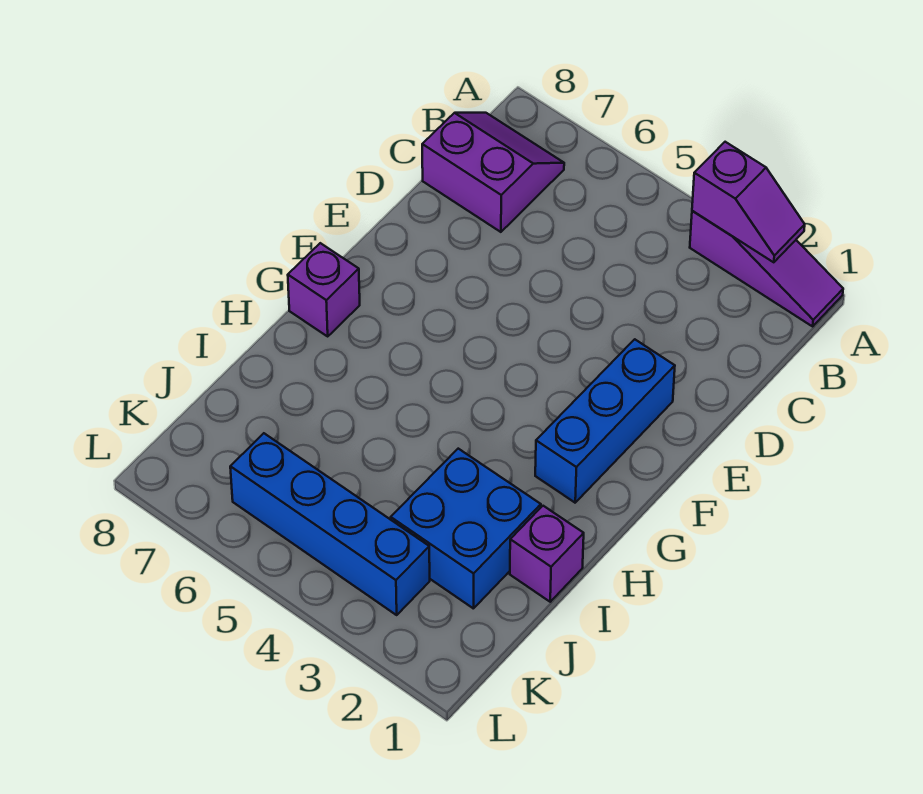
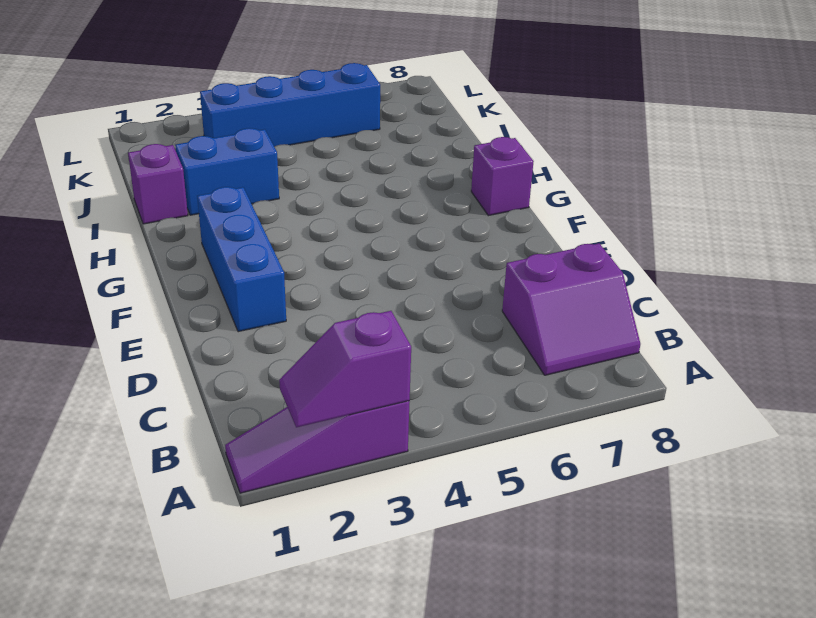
blue brick I2:J3 level 1 -> blue brick I2:I3 level 1

